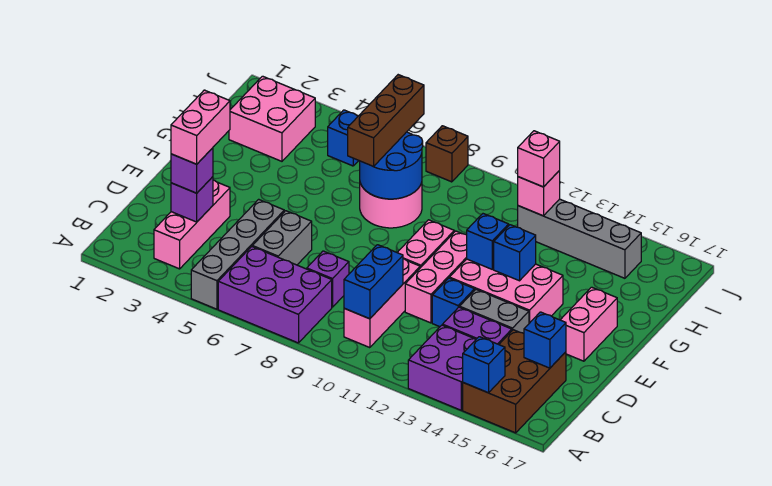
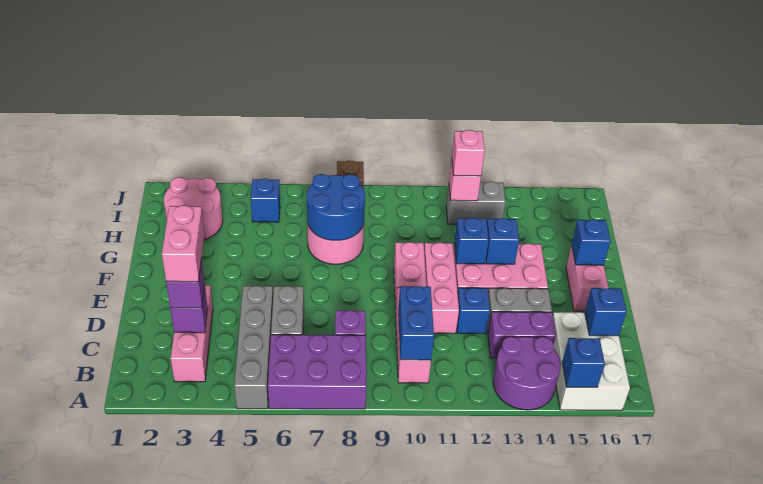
purple brick A13:B14 level 1 -> purple round brick A13:B14 level 1
brown brick A15:C16 level 1 -> white brick A15:C16 level 1
none -> blue brick F16 level 2
brown brick G7:I7 level 3 -> none
pink brick H2:I3 level 1 -> pink round brick H2:I3 level 1
grey brick I12:I15 level 1 -> grey brick I12:I13 level 1

